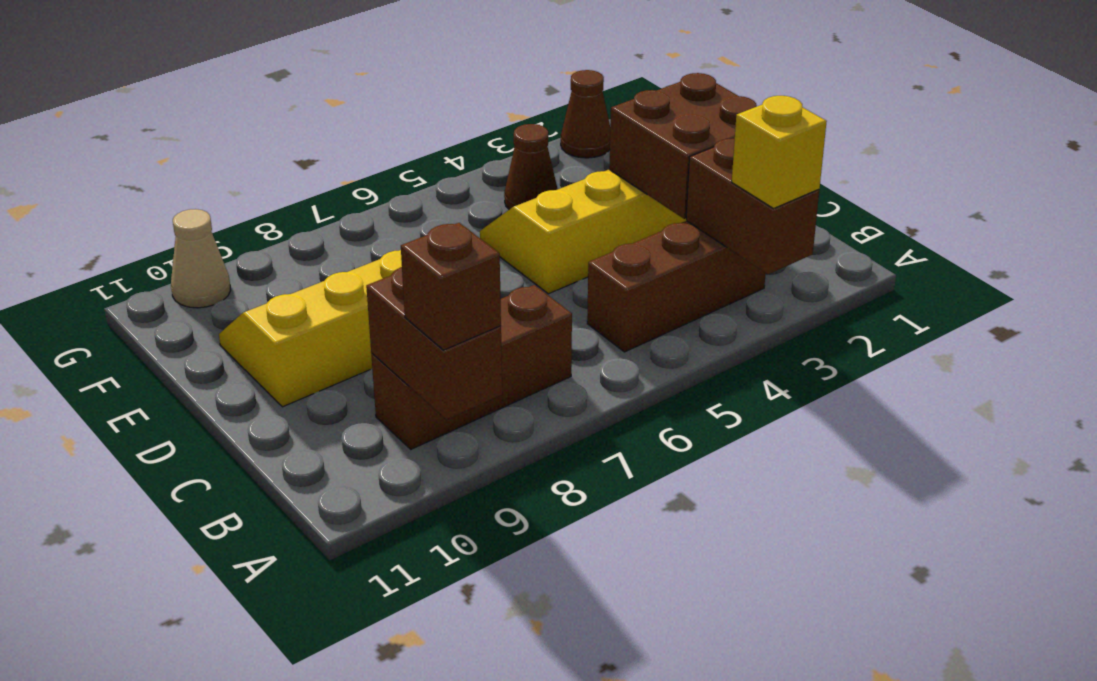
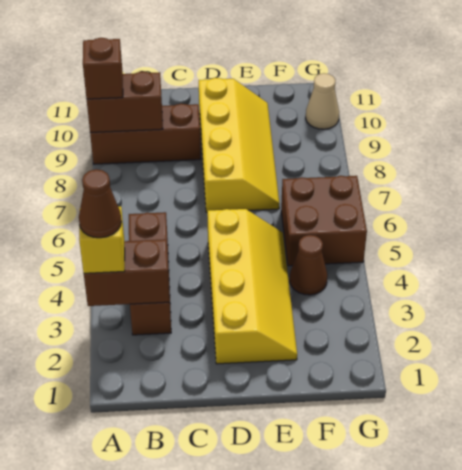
brown brick B7:B9 level 1 -> brown brick A9:C9 level 1
brown brick C2:D3 level 2 -> brown brick F5:G6 level 1
brown cone G2 level 1 -> brown cone A3 level 4

